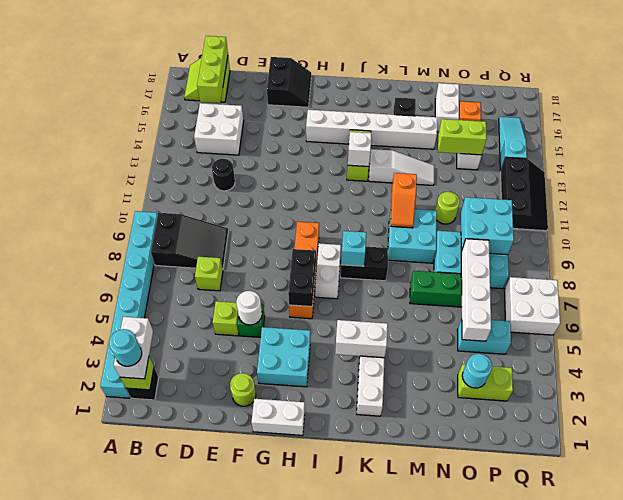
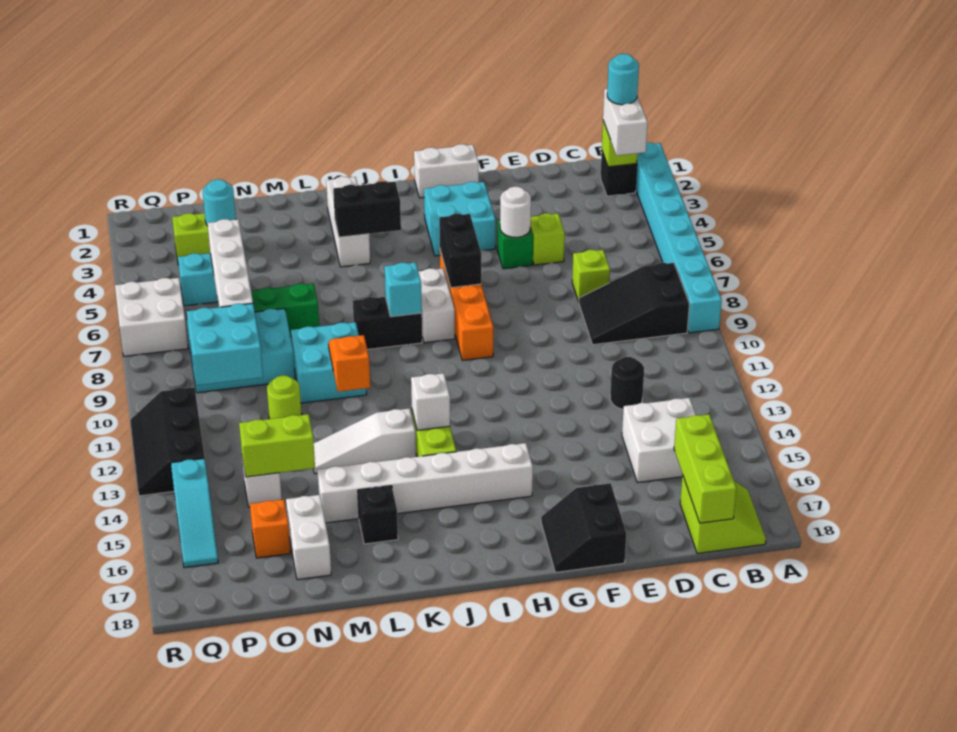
lime round brick F2 level 1 -> none
white brick J4:K4 level 2 -> black brick J4:K4 level 2

